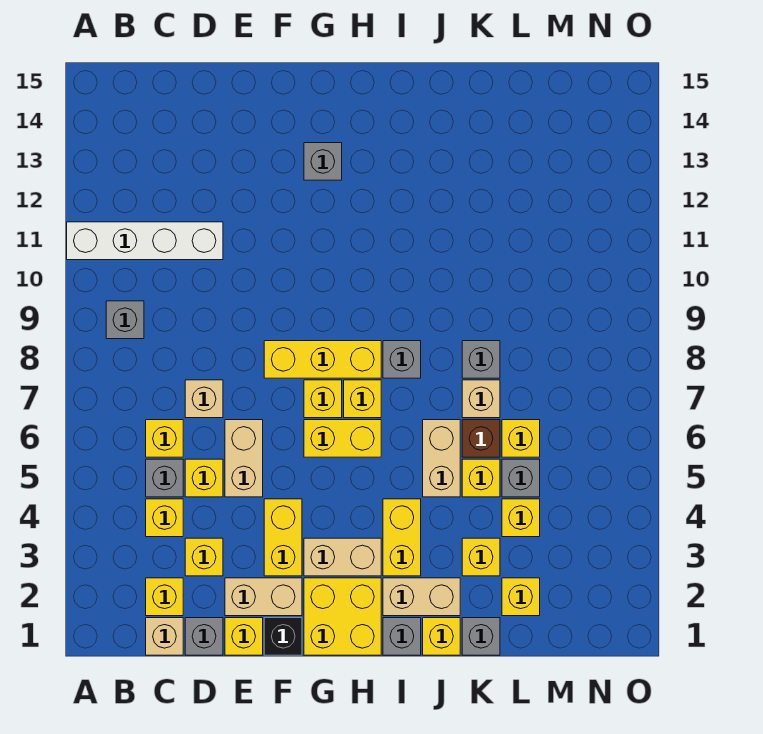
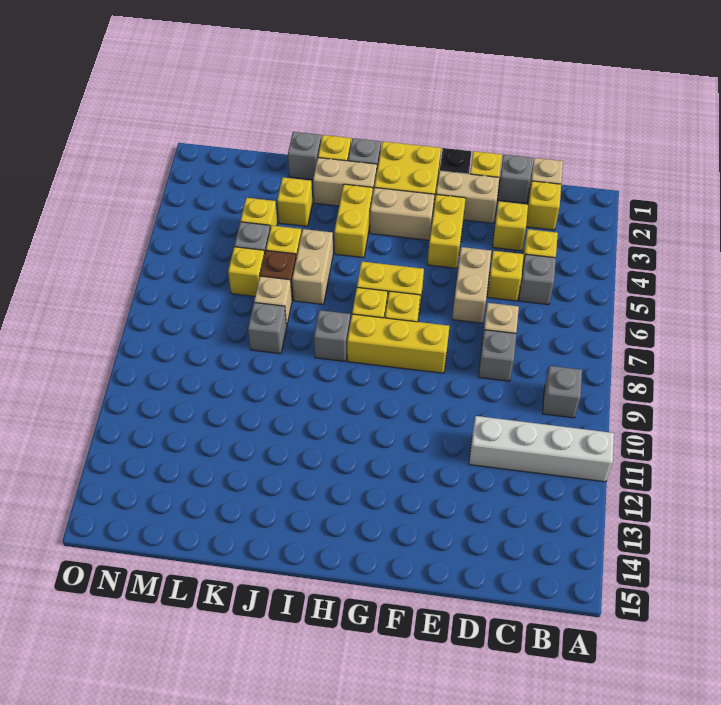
yellow brick C6 level 1 -> none
grey brick G13 level 1 -> grey brick D8 level 1
yellow brick L2 level 1 -> none

